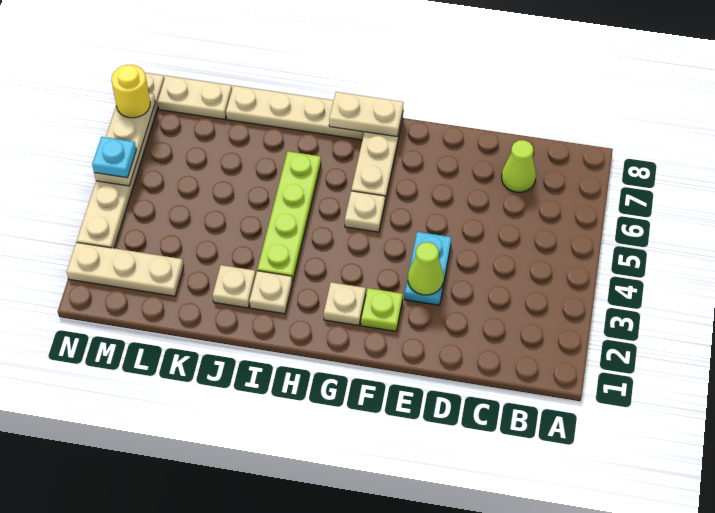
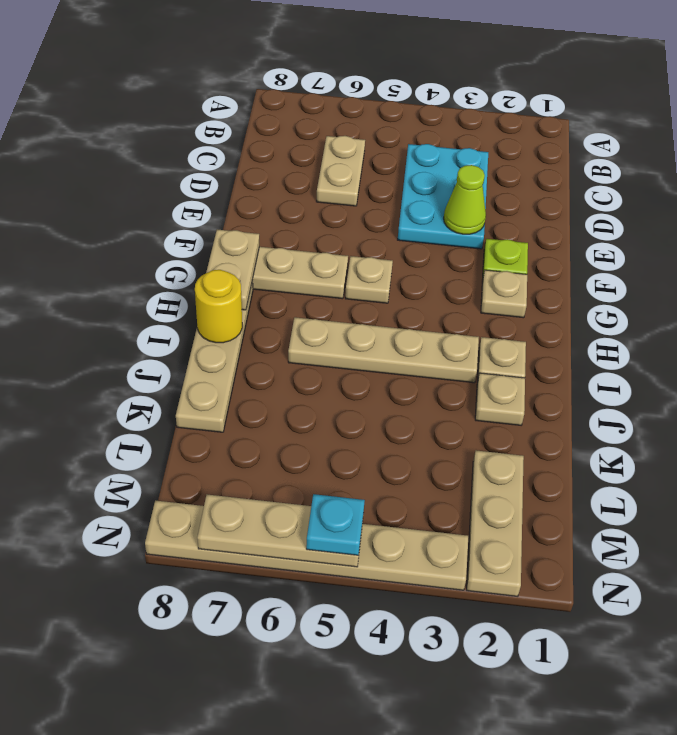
lime cone C7 level 1 -> none
cyan plate E3:E4 level 1 -> cyan plate C3:E4 level 1
lime plate I3:I6 level 1 -> tan plate I3:I6 level 1
tan plate L8:M8 level 1 -> tan plate C6:D6 level 1
yellow round brick N7 level 3 -> yellow round brick I8 level 2

